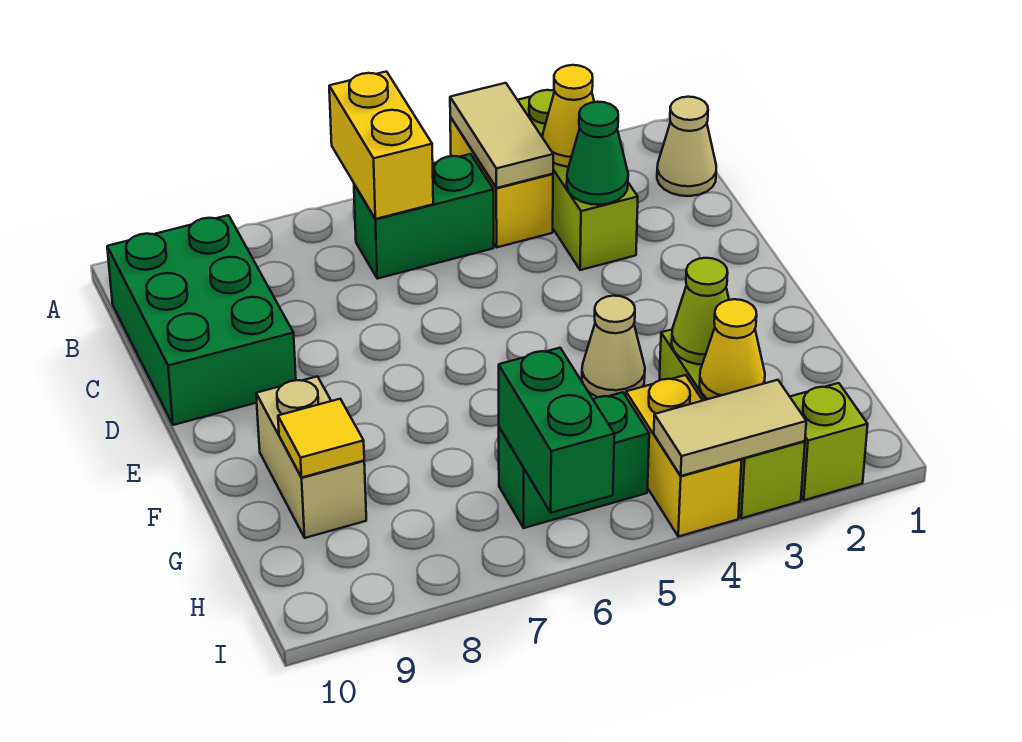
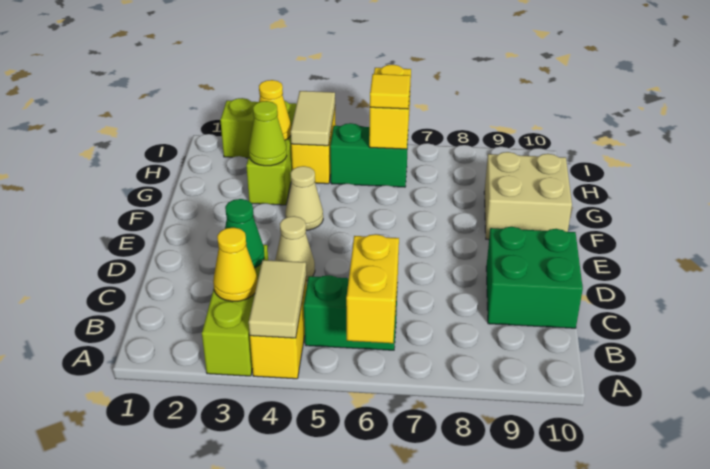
tan cone B1 level 1 -> tan cone D4 level 1
green brick B9:D10 level 1 -> green brick C9:D10 level 1
tan brick F9:G9 level 1 -> tan brick F9:G10 level 1
yellow tile G9 level 2 -> yellow tile H6 level 3
green brick H6:I6 level 2 -> yellow brick H6:I6 level 2
tan tile I3:I4 level 2 -> tan tile H4:I4 level 2

